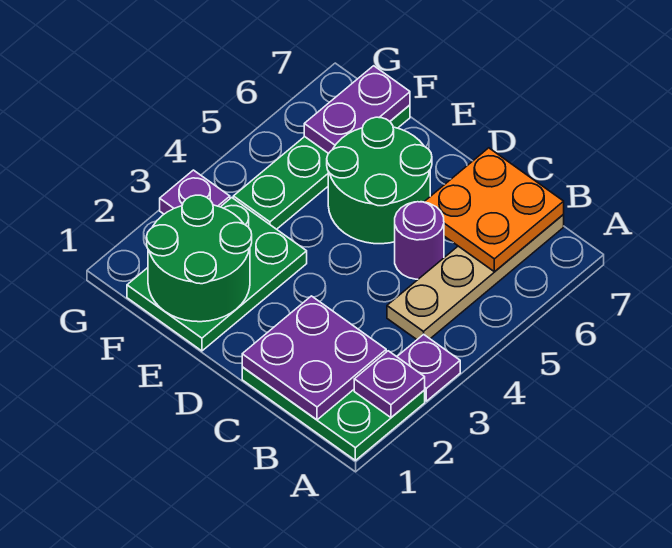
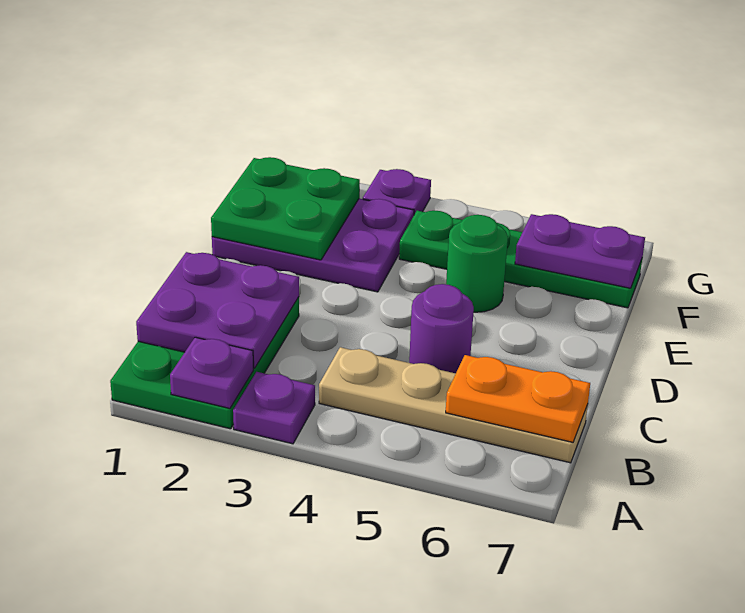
orange plate B6:C7 level 2 -> orange plate B6:B7 level 2
green round brick D5:E6 level 1 -> green round brick E5 level 1
green plate E1:F3 level 1 -> purple plate E1:F3 level 1
green round brick E1:F2 level 2 -> green plate E1:F2 level 2

